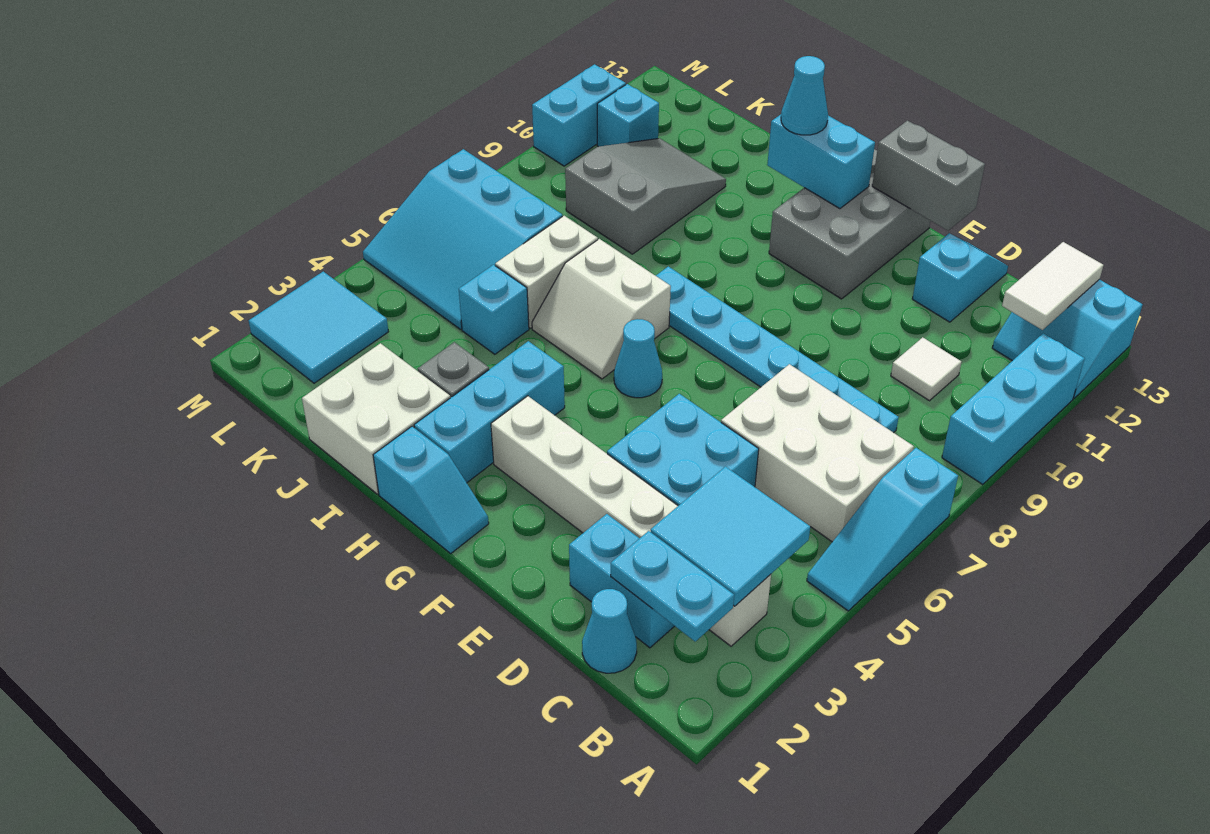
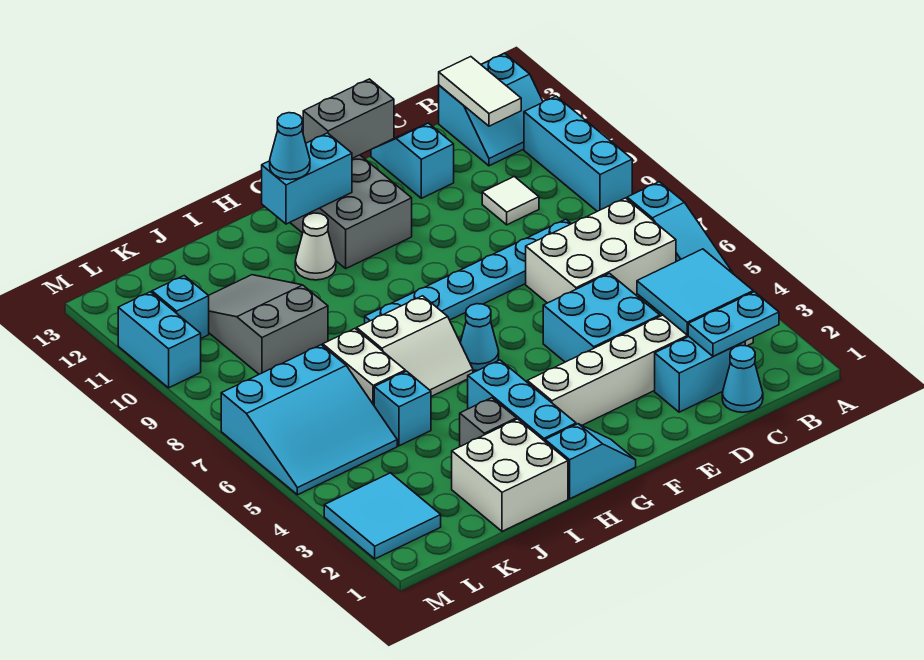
none -> white cone H11 level 1

